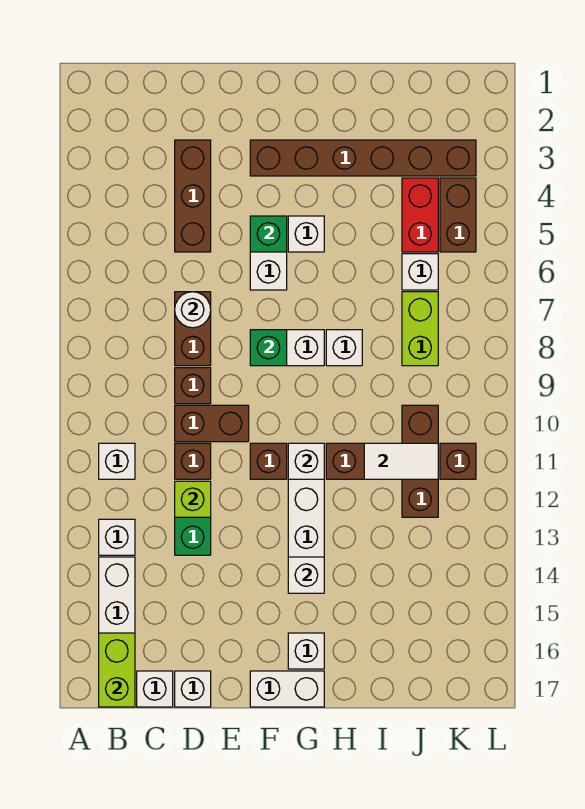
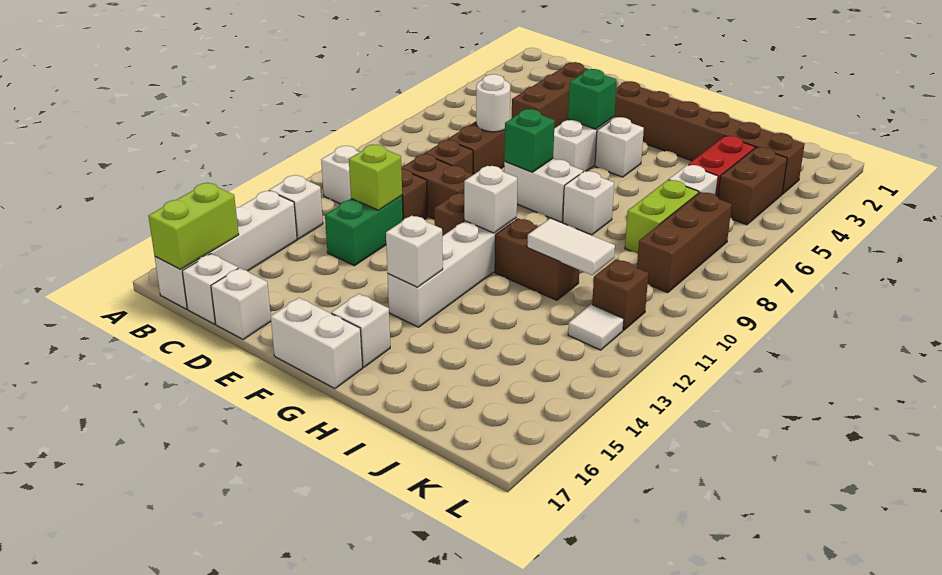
brown brick J10:J12 level 1 -> brown brick K7:K9 level 1
none -> white tile K12 level 1

